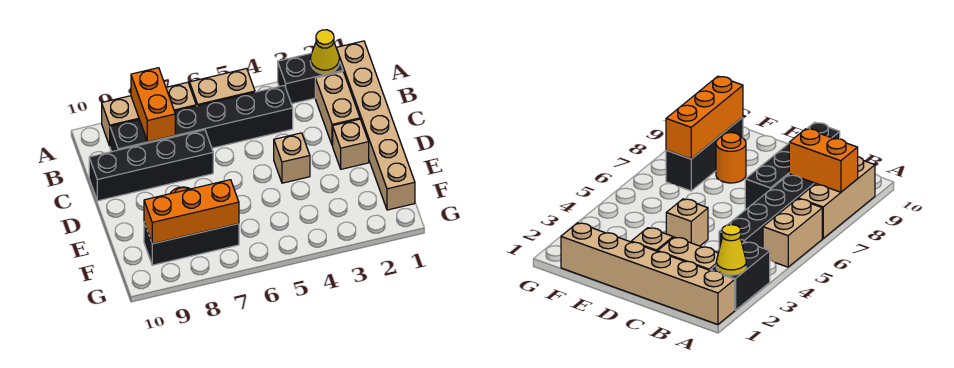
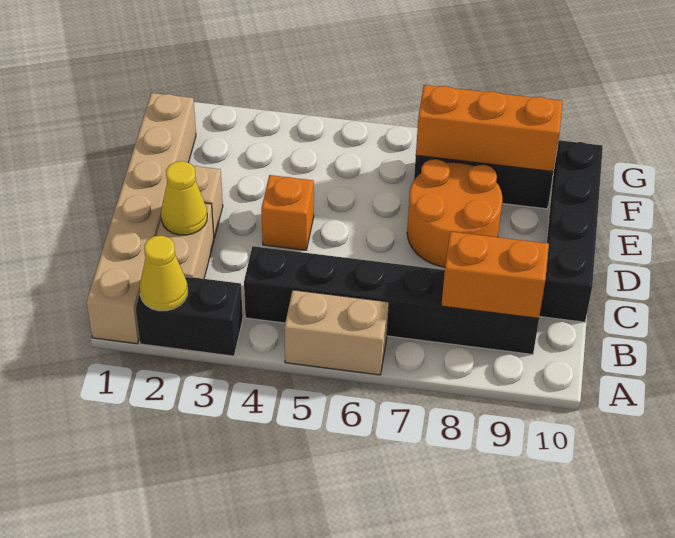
tan brick A7:A9 level 1 -> none
orange brick A8:B8 level 2 -> orange brick B8:B9 level 2
none -> yellow cone C2 level 2
black brick C7:C10 level 1 -> black brick C10:F10 level 1
tan brick D4 level 1 -> orange brick D4 level 1
orange round brick E8 level 1 -> orange round brick D7:E8 level 1

